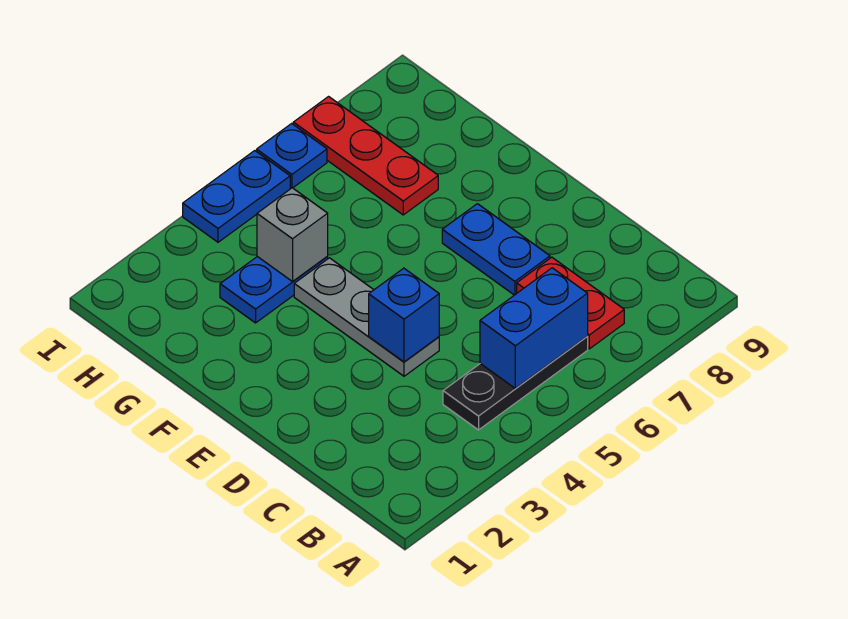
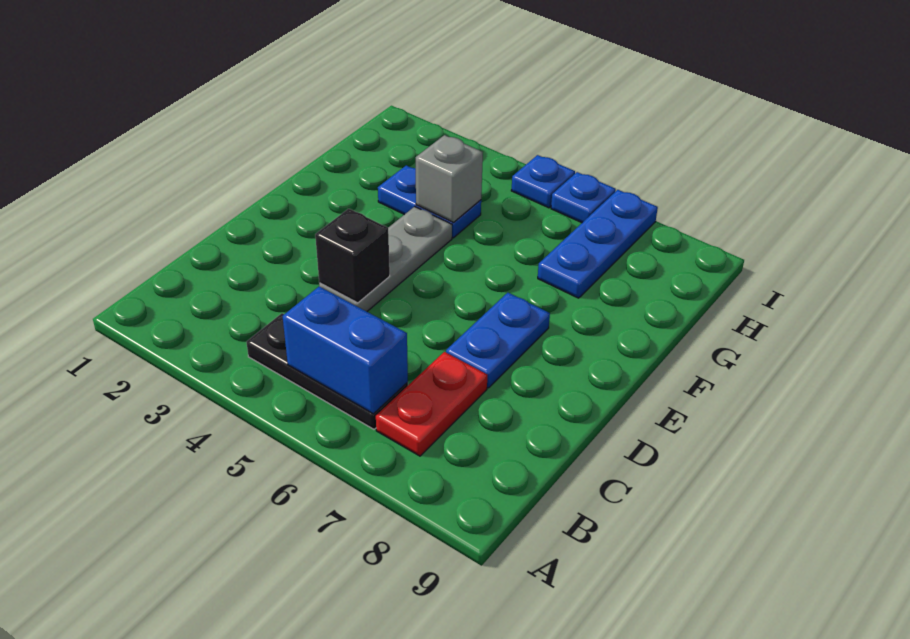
blue brick D4 level 2 -> black brick D4 level 2
red plate G7:I7 level 1 -> blue plate G7:I7 level 1
blue plate I4:I5 level 1 -> blue plate I5 level 1

